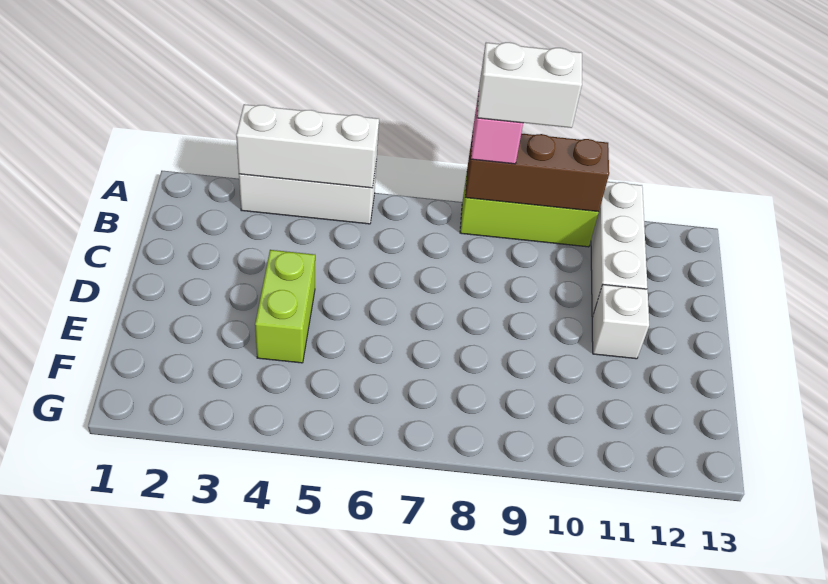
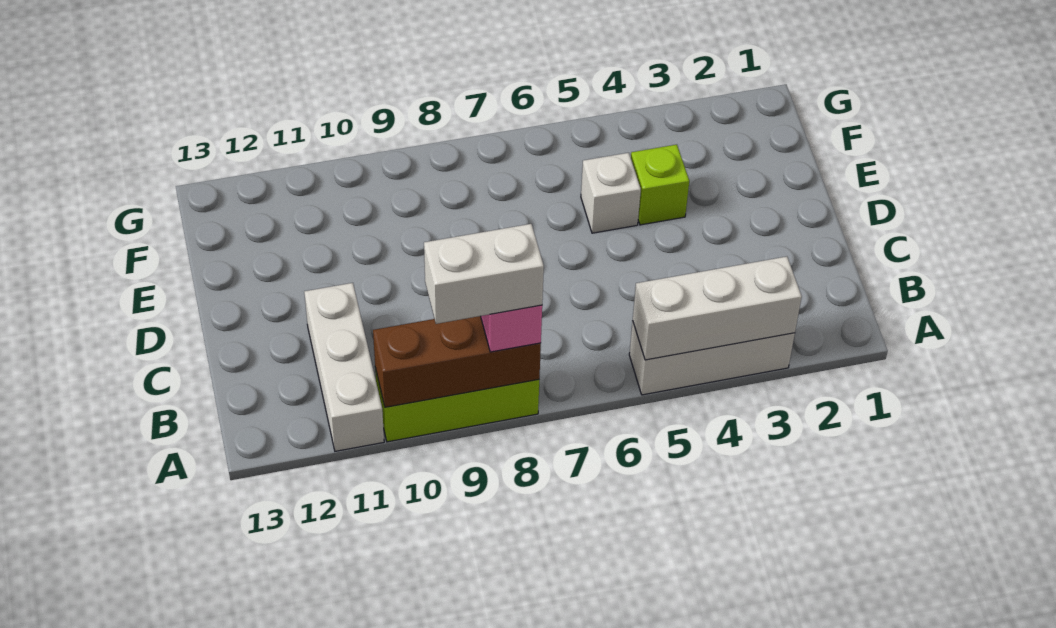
lime brick D4:E4 level 1 -> lime brick E4 level 1
white brick D11 level 1 -> white brick E5 level 1

